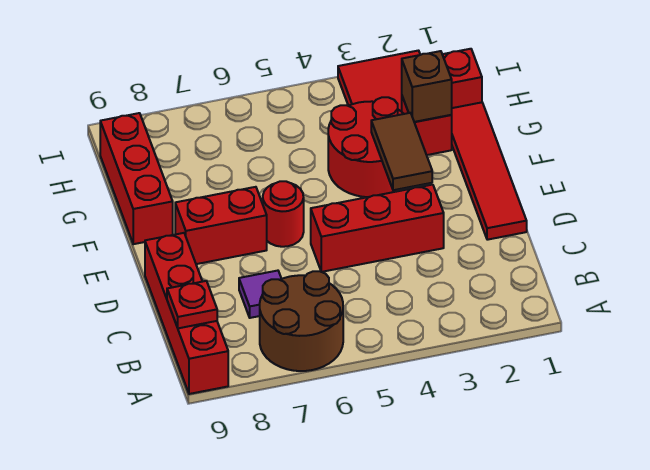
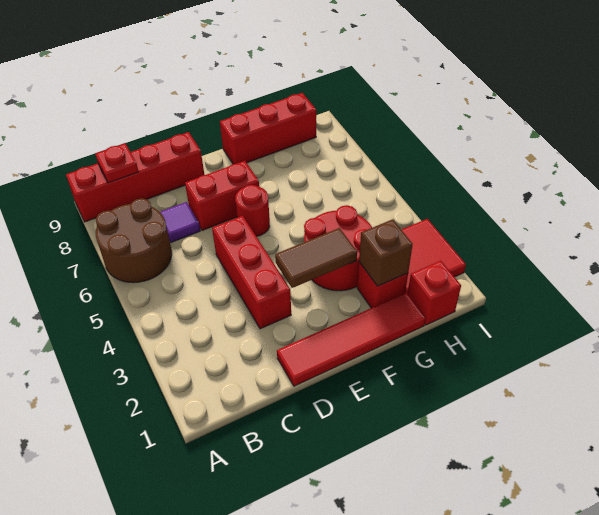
red brick E7:E8 level 1 -> red brick D7:E7 level 1

